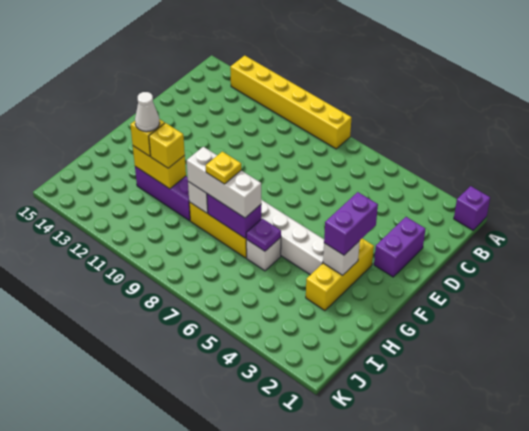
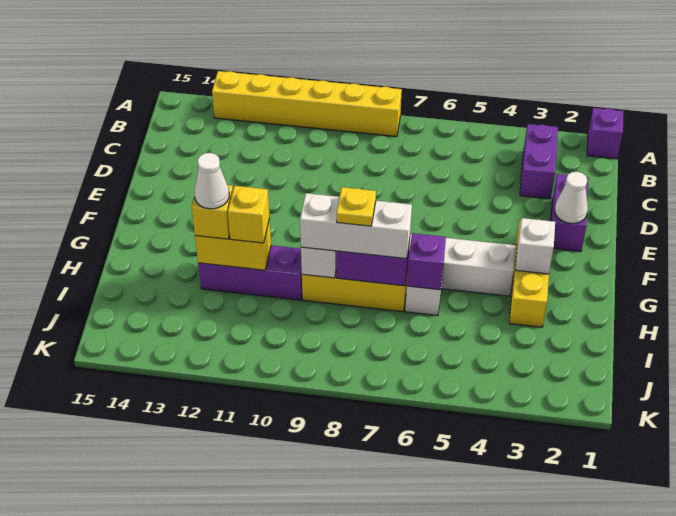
none -> white cone E2 level 2
purple brick F3:G3 level 3 -> purple brick B3:C3 level 1
purple plate H6 level 2 -> purple brick H6 level 2

